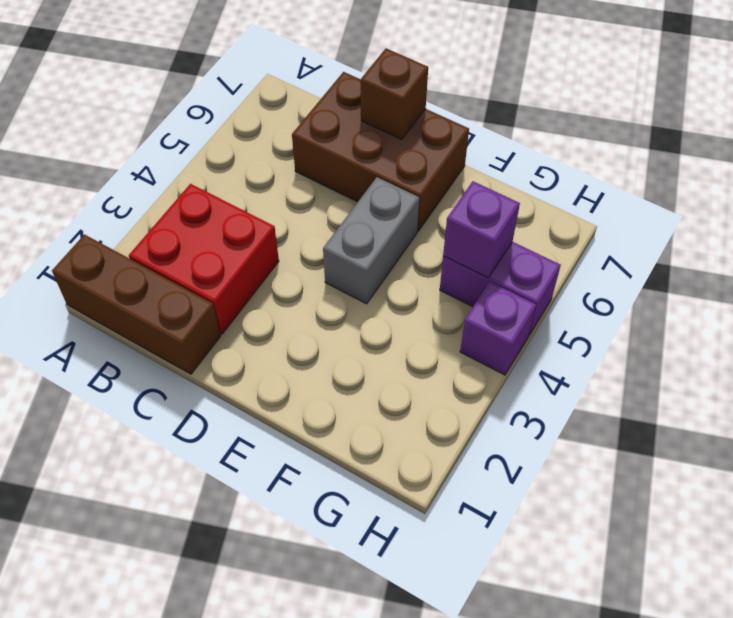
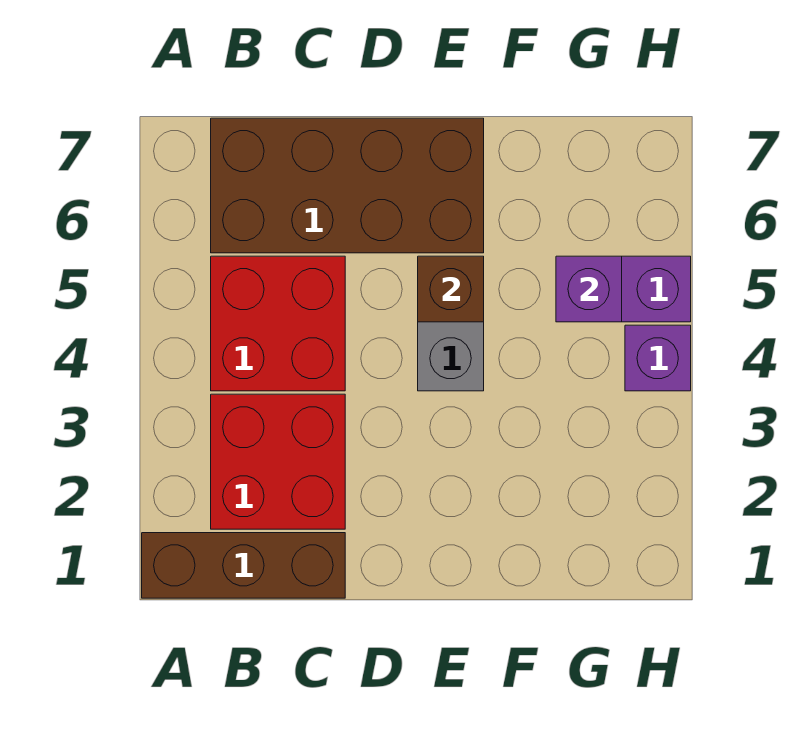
none -> red brick B4:C5 level 1
brown brick C6:E7 level 1 -> brown brick B6:E7 level 1
brown brick D7 level 2 -> brown brick E5 level 2

